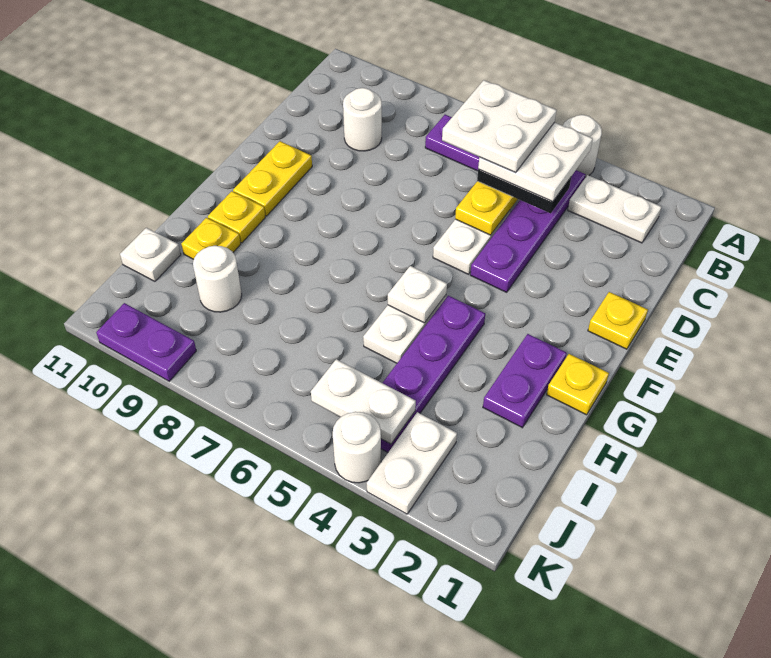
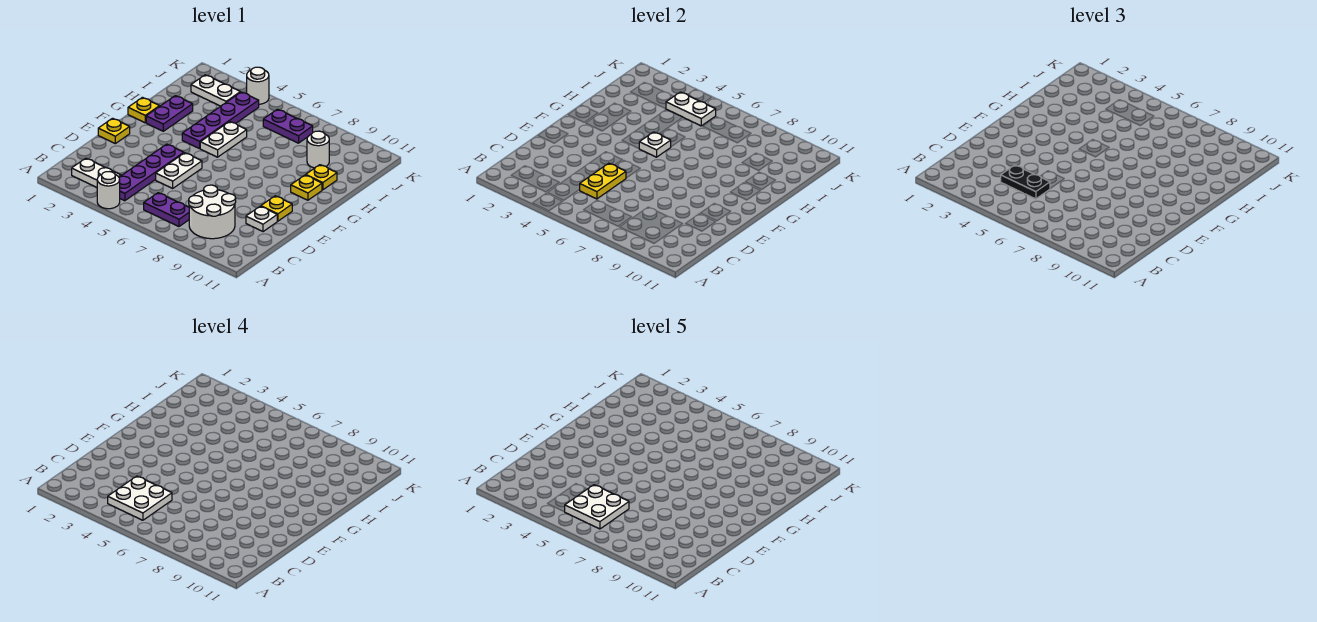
white round brick C9 level 1 -> white round brick B8:C9 level 1
yellow plate E10:F10 level 1 -> yellow plate E10 level 1
white plate I11 level 1 -> white plate D10 level 1
white plate J3:K3 level 1 -> white plate J2:J3 level 1
purple plate K9:K10 level 1 -> purple plate J6:J7 level 1

